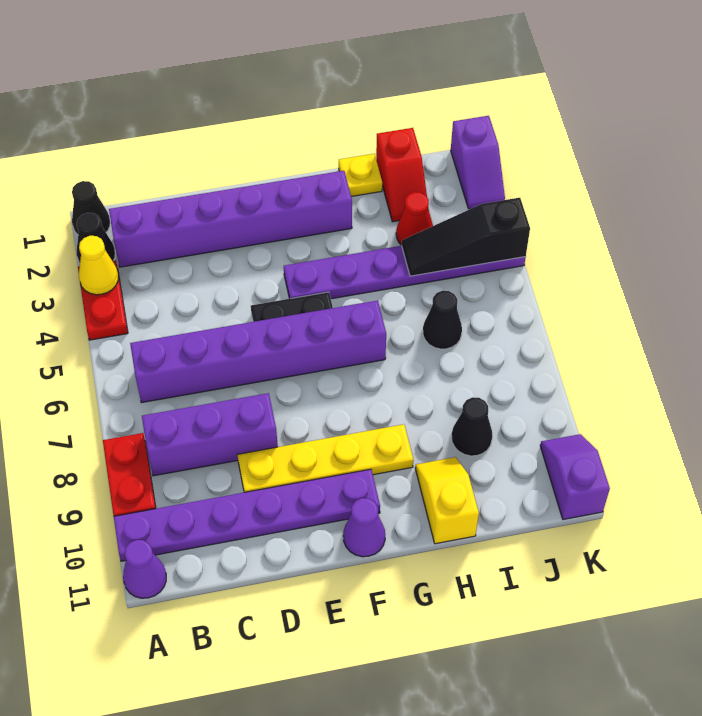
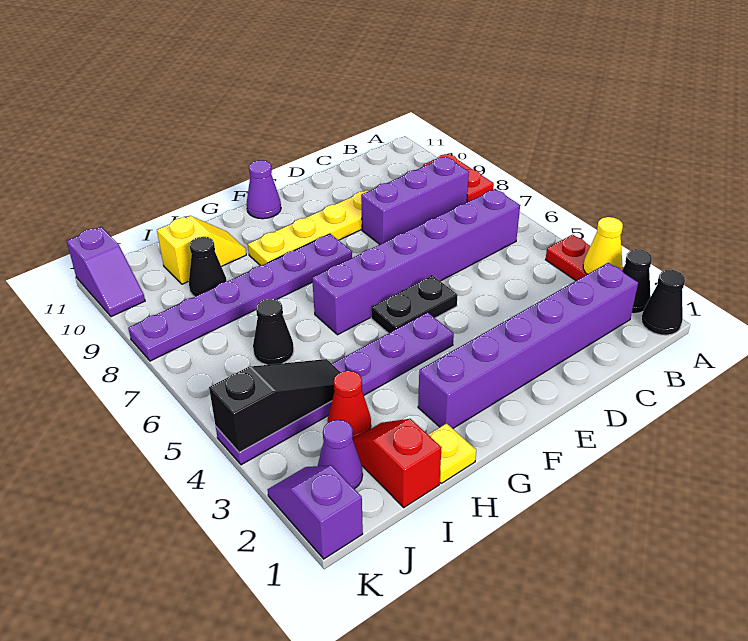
purple plate A10:F10 level 1 -> purple plate F8:K8 level 1
purple cone A11 level 1 -> purple cone J2 level 1
yellow slope H10:H11 level 1 top 11 -> yellow slope H10:I10 level 1 top I

